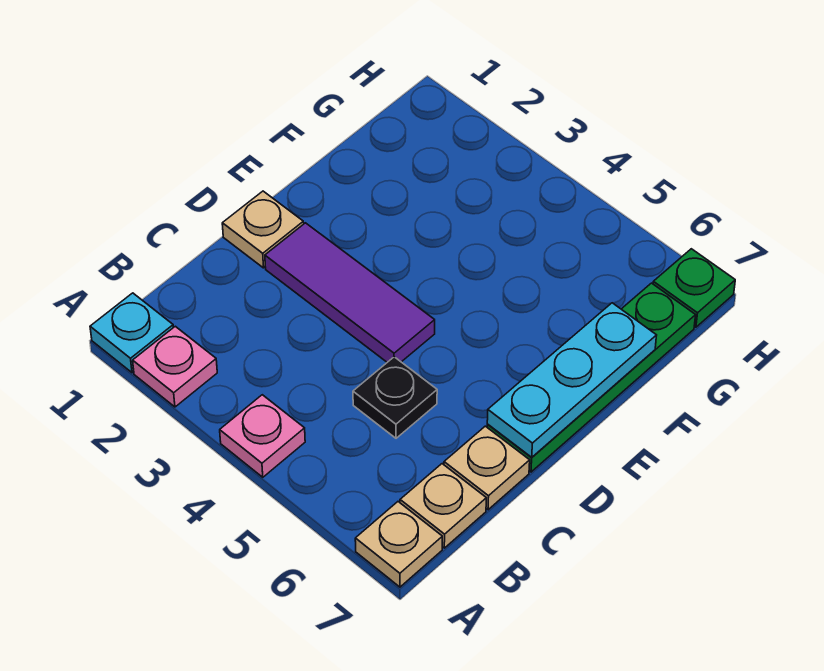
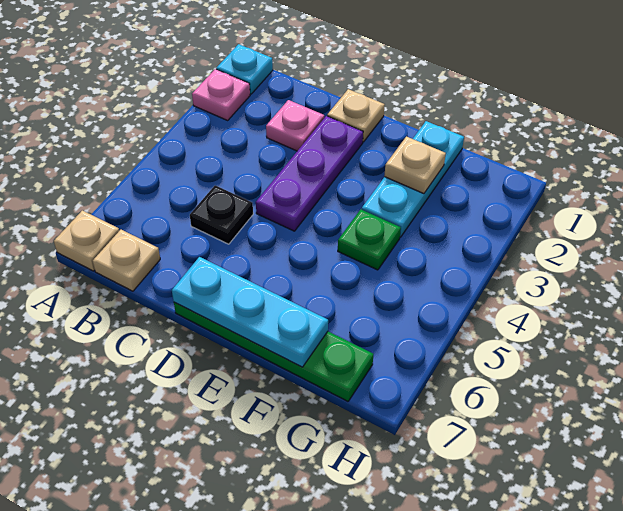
pink plate A4 level 1 -> pink plate C2 level 1
tan plate C7 level 1 -> tan plate F2 level 2
purple tile D2:D4 level 1 -> purple plate D2:D4 level 1
none -> cyan plate F1:F3 level 1
green plate H7 level 1 -> green plate F4 level 1

